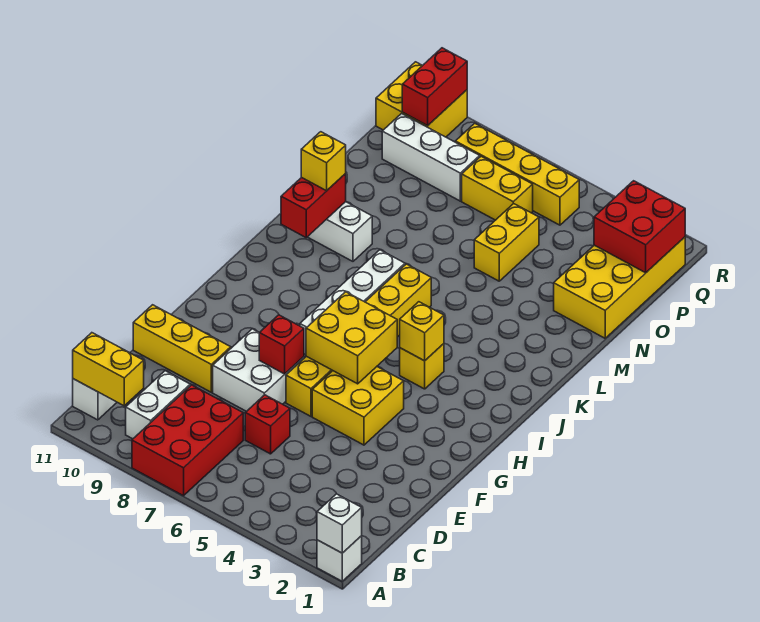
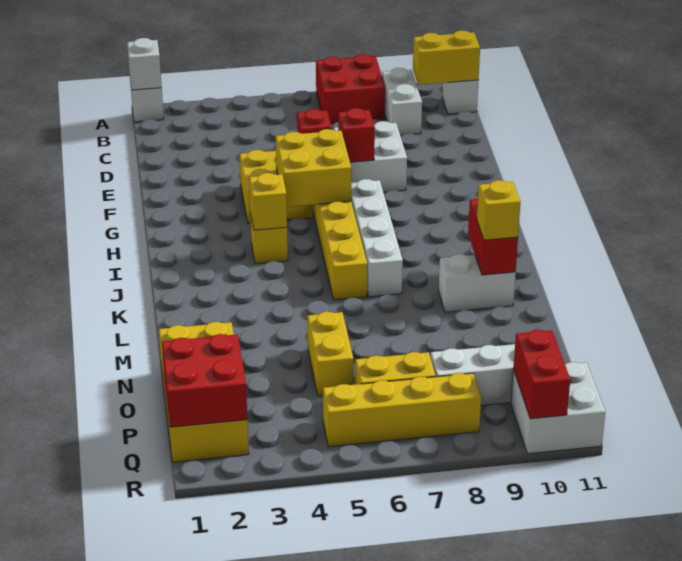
red brick A7:C8 level 1 -> red brick A7:B8 level 1
yellow brick E9:E11 level 1 -> none
yellow brick Q10:R11 level 1 -> white brick Q10:R11 level 1

